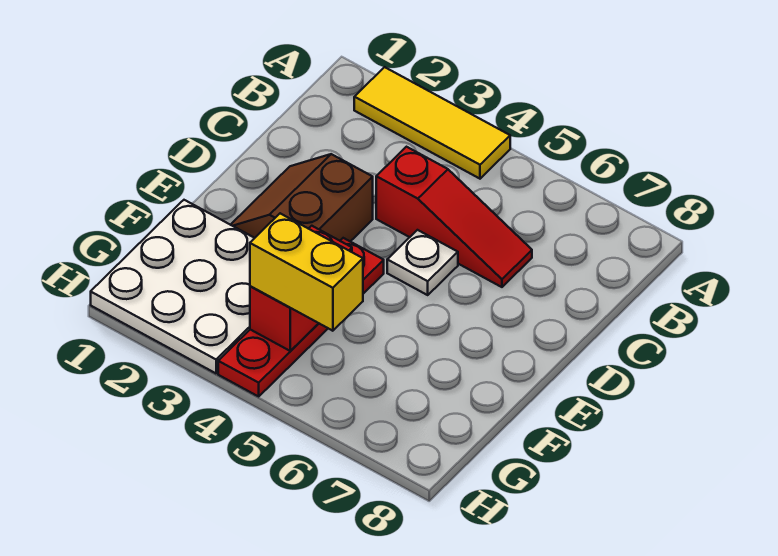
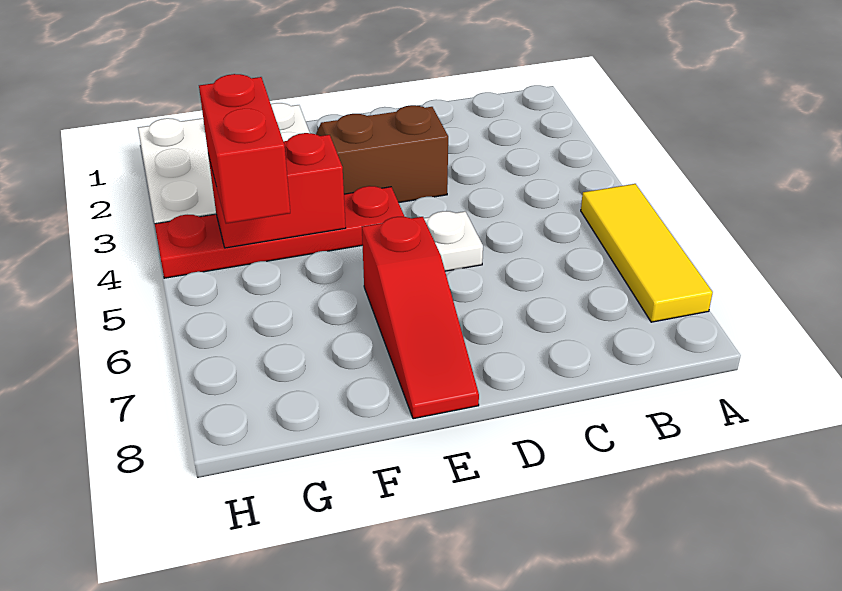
yellow tile A2:A4 level 1 -> yellow tile A5:A7 level 1
red slope C4:C6 level 1 top 4 -> red slope E6:E8 level 1 top 6
yellow brick G4:G5 level 3 -> red brick G4:G5 level 3

